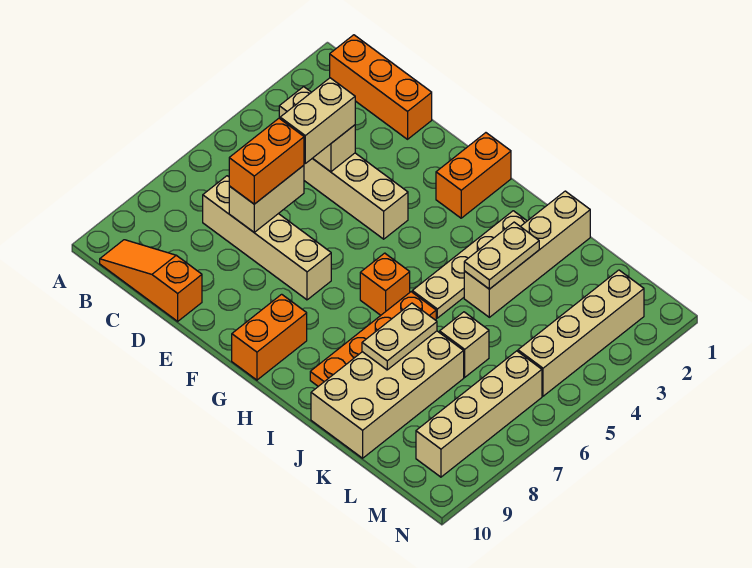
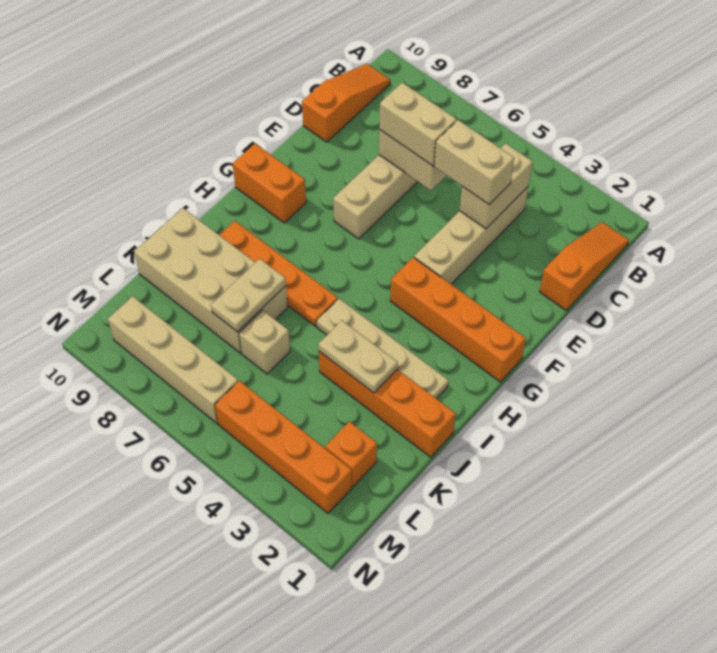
orange brick B1:D1 level 1 -> orange slope B1:D1 level 1 top D
orange brick D6:D7 level 3 -> tan brick D6:D7 level 3
orange brick G1:G2 level 1 -> orange brick G1:G4 level 1
orange brick H6 level 1 -> orange brick L2 level 1
tan brick J1:J4 level 1 -> orange brick J1:J4 level 1
tan plate J7:J8 level 2 -> tan plate J7:K7 level 2
tan brick M2:M5 level 1 -> orange brick M2:M5 level 1

